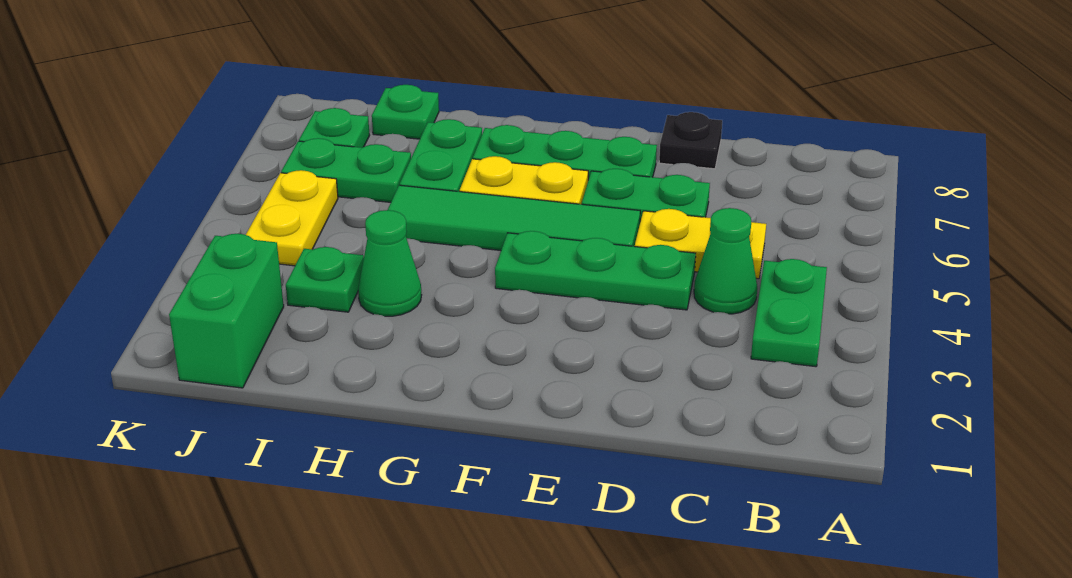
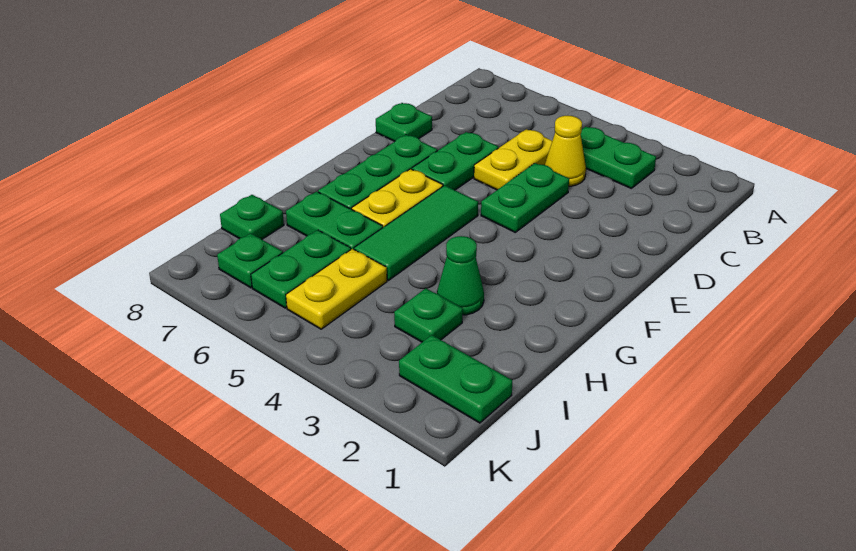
green cone C4 level 1 -> yellow cone C4 level 1
green plate D4:F4 level 1 -> green plate D4:E4 level 1
black plate D8 level 1 -> green plate D8 level 1
green tile E5:H5 level 1 -> green tile F5:H5 level 1
green brick J1:J2 level 1 -> green plate J1:J2 level 1
yellow plate J4:J5 level 1 -> yellow plate I5:J5 level 1

